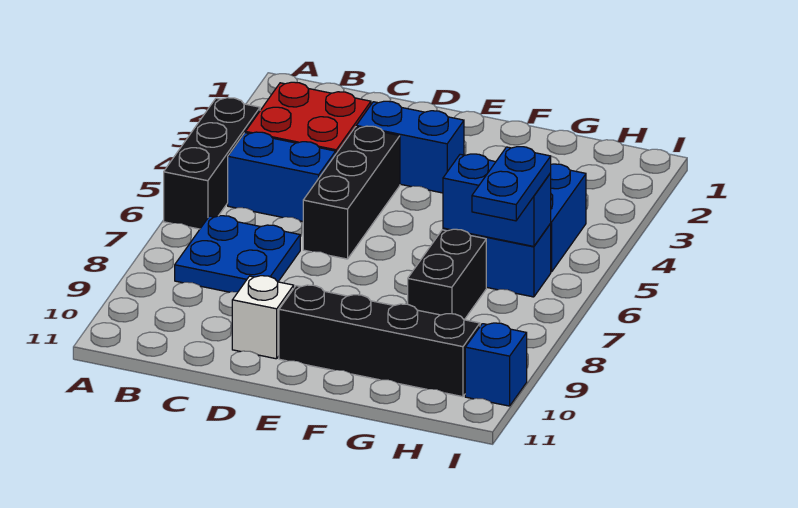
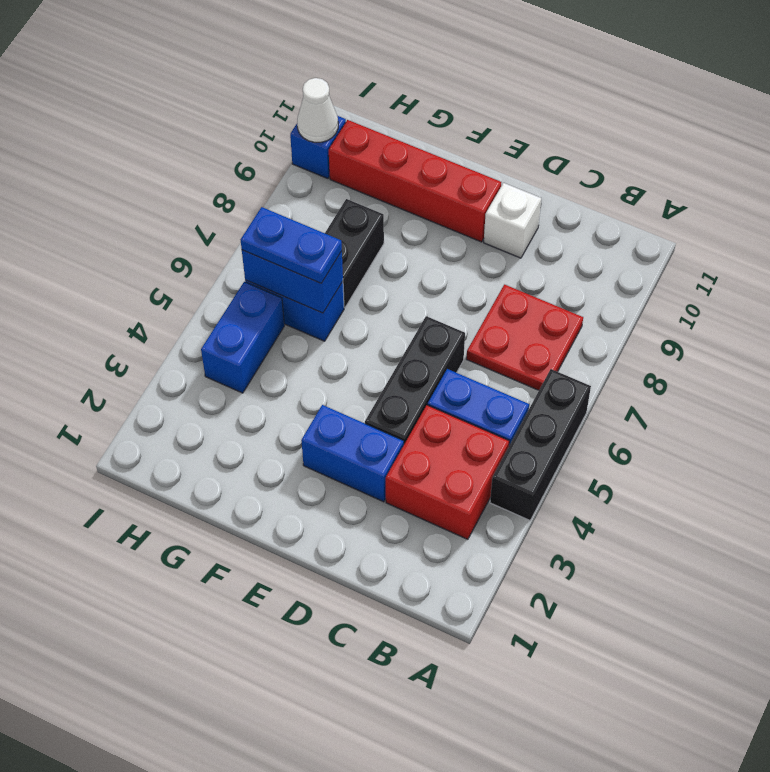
blue plate B7:C8 level 1 -> red plate B7:C8 level 1
black brick E10:H10 level 1 -> red brick E10:H10 level 1
blue plate H6:H7 level 3 -> blue plate G6:H6 level 3
none -> white cone I10 level 2

